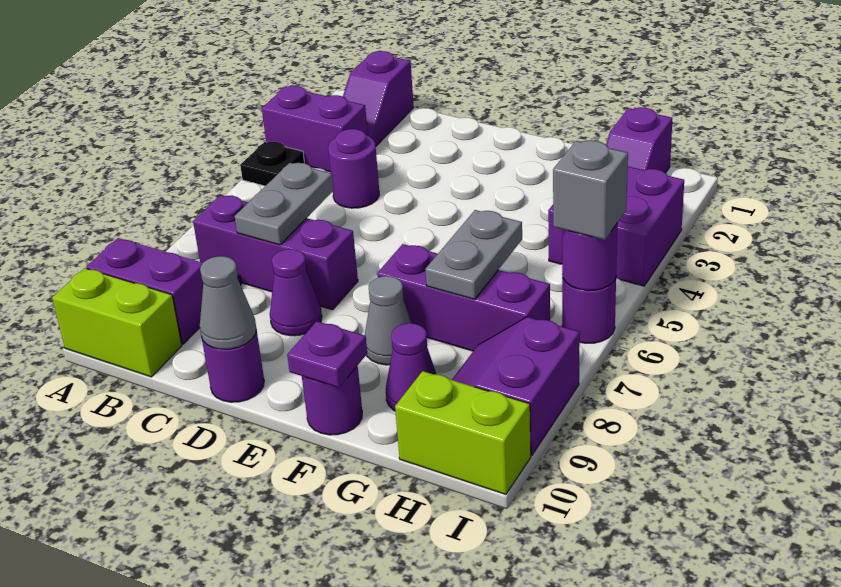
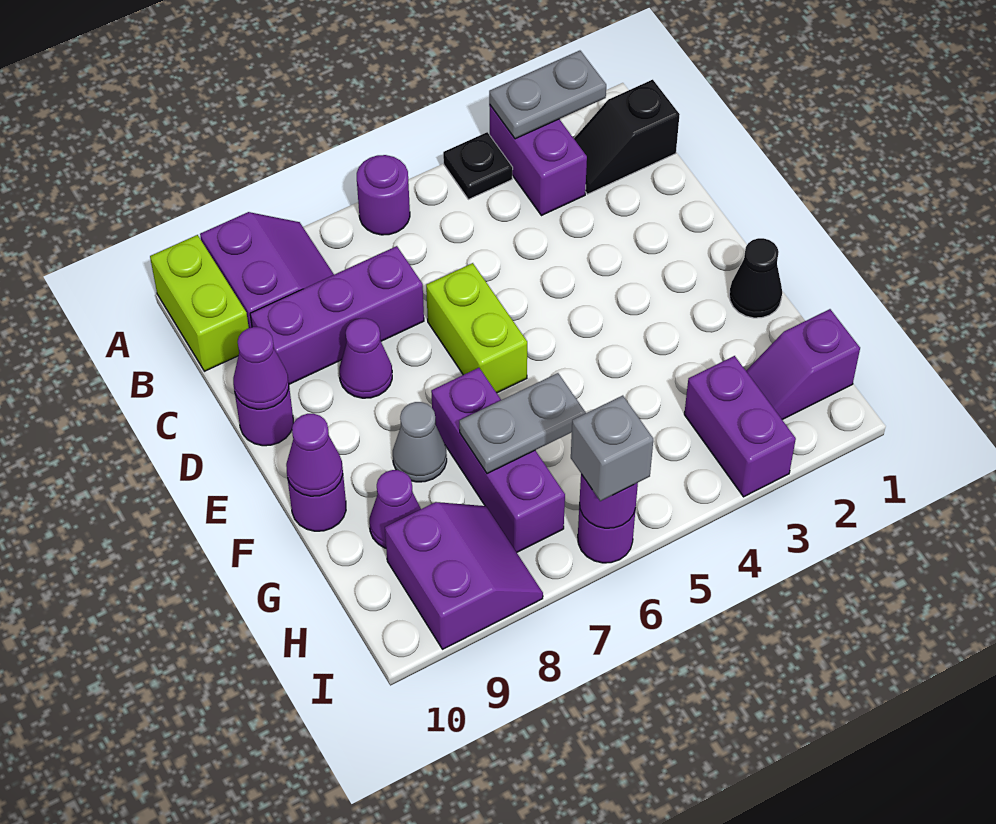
purple slope B1:B2 level 1 top 1 -> black slope B1:B2 level 1 top 1
purple brick B7:D7 level 1 -> purple brick C7:C9 level 1
purple round brick C4 level 1 -> purple round brick A6 level 1
grey plate C6:C7 level 2 -> grey plate A2:A3 level 2
grey cone D10 level 2 -> purple cone D10 level 2
none -> black cone F1 level 1
purple plate F10 level 2 -> purple cone F10 level 2
purple brick H3:I4 level 1 -> purple brick H3:I3 level 1
purple slope H8:I9 level 1 top I -> purple slope H8:I9 level 1 top 9
lime brick H10:I10 level 1 -> lime brick D6:E6 level 1

